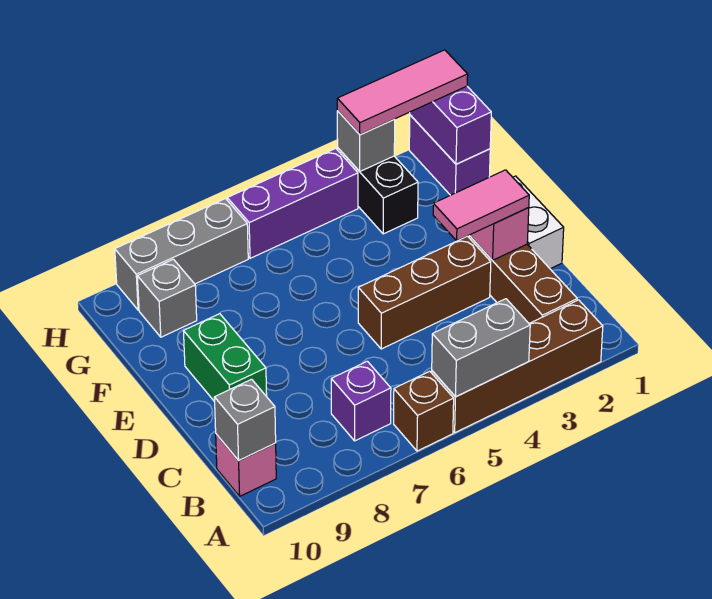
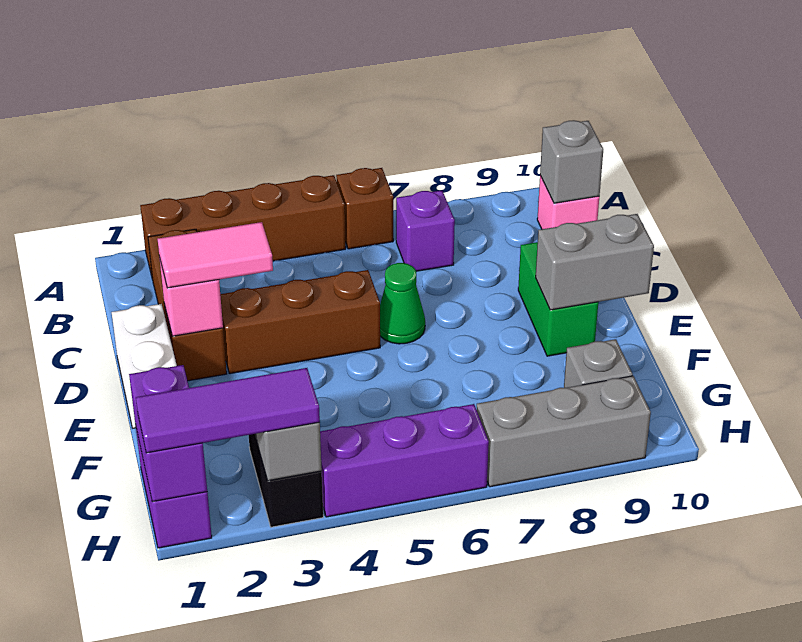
grey brick A4:A5 level 2 -> grey brick E9:E10 level 2
none -> green cone D6 level 1
pink tile H1:H3 level 3 -> purple tile H1:H3 level 3

